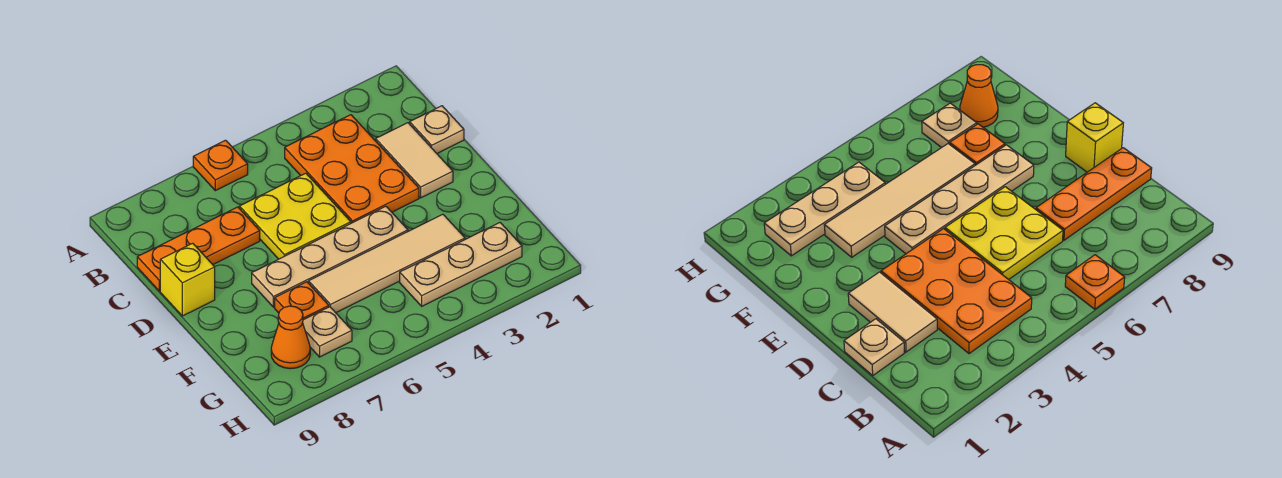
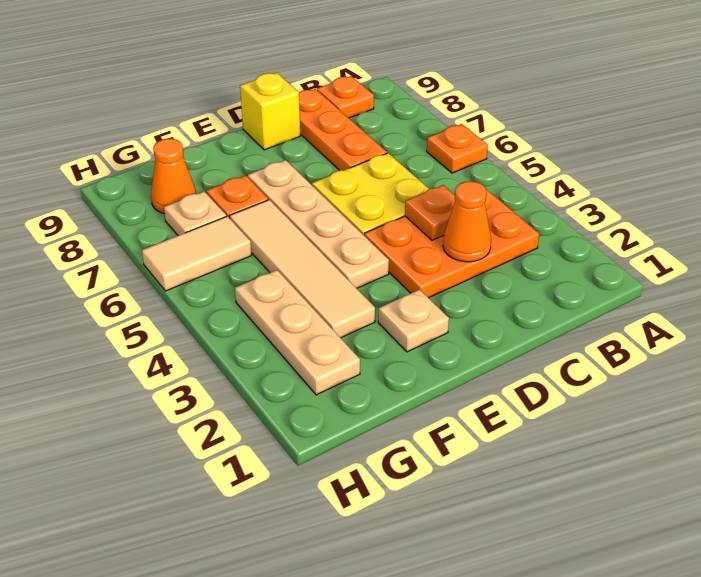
none -> orange plate B9 level 1
tan plate C1 level 1 -> tan plate E2 level 1
tan tile C2:D2 level 1 -> tan tile G6:H6 level 1
none -> orange cone C3 level 2
none -> orange plate C4 level 2

